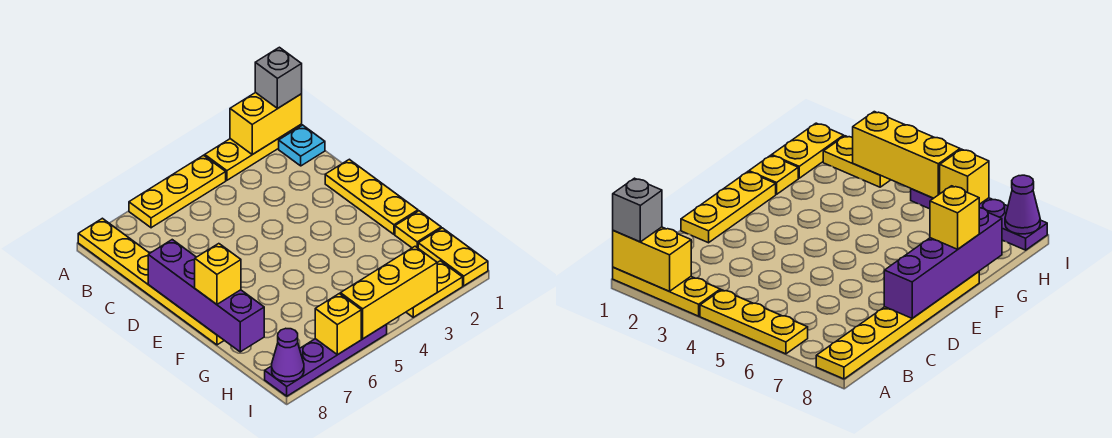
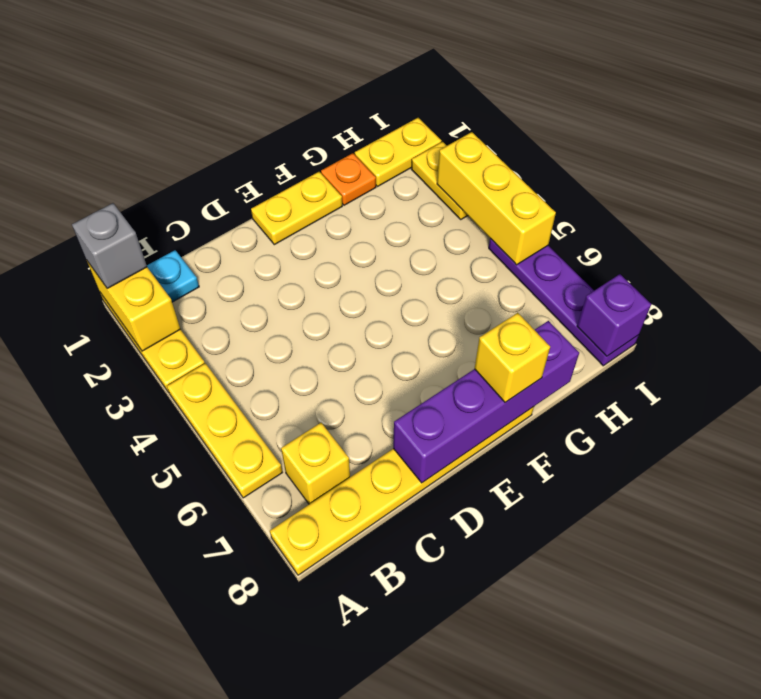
yellow plate D1:F1 level 1 -> yellow plate E1:F1 level 1
yellow plate G1 level 1 -> orange plate G1 level 1
yellow brick I6 level 2 -> yellow brick B7 level 1
purple cone I8 level 2 -> purple brick I8 level 2

